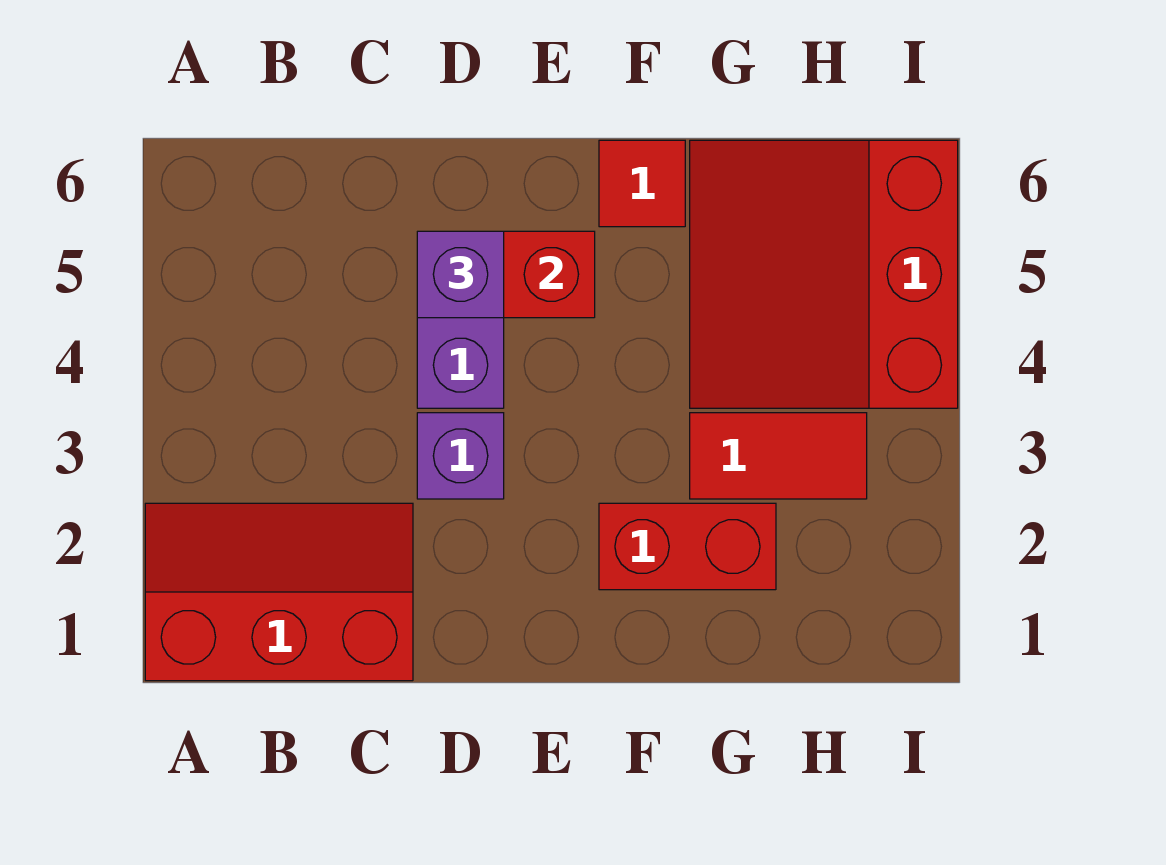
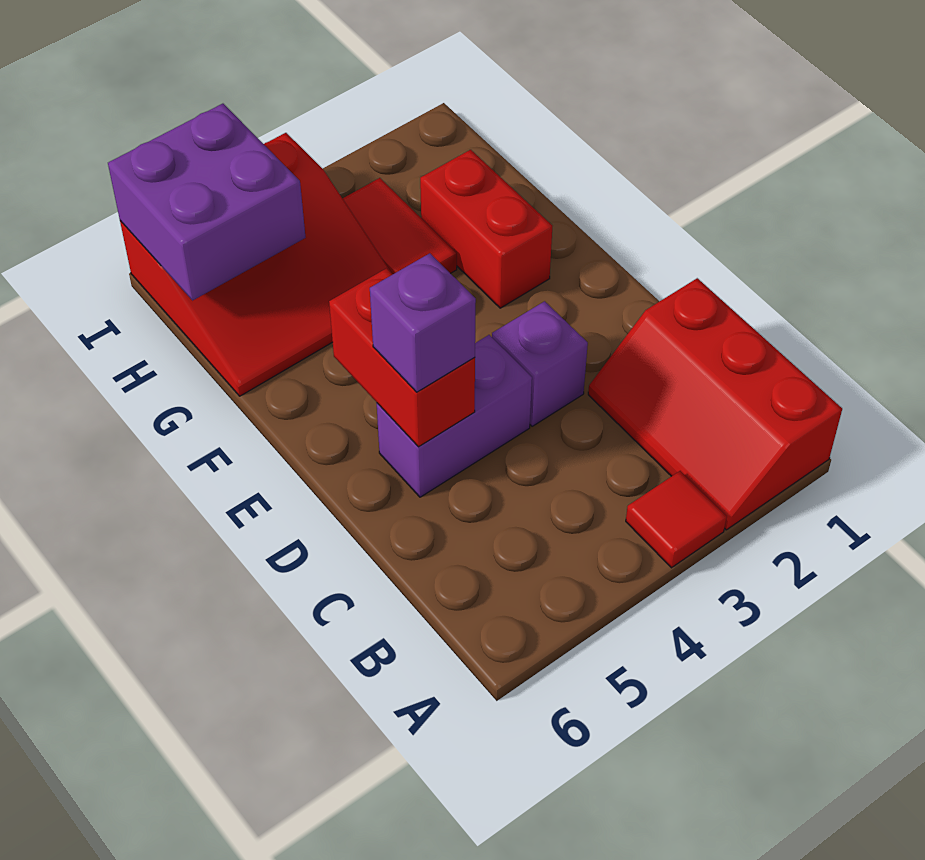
red tile F6 level 1 -> red tile A3 level 1
none -> purple brick H5:I6 level 2

